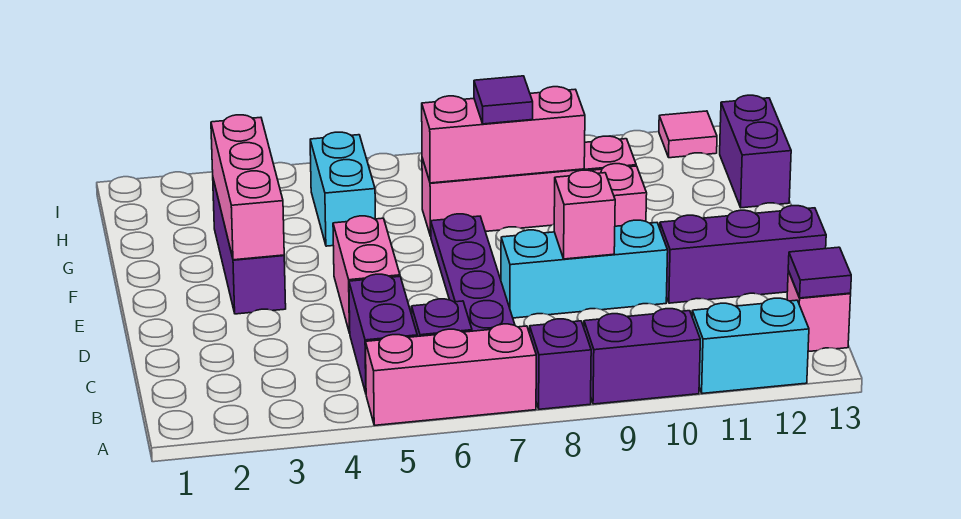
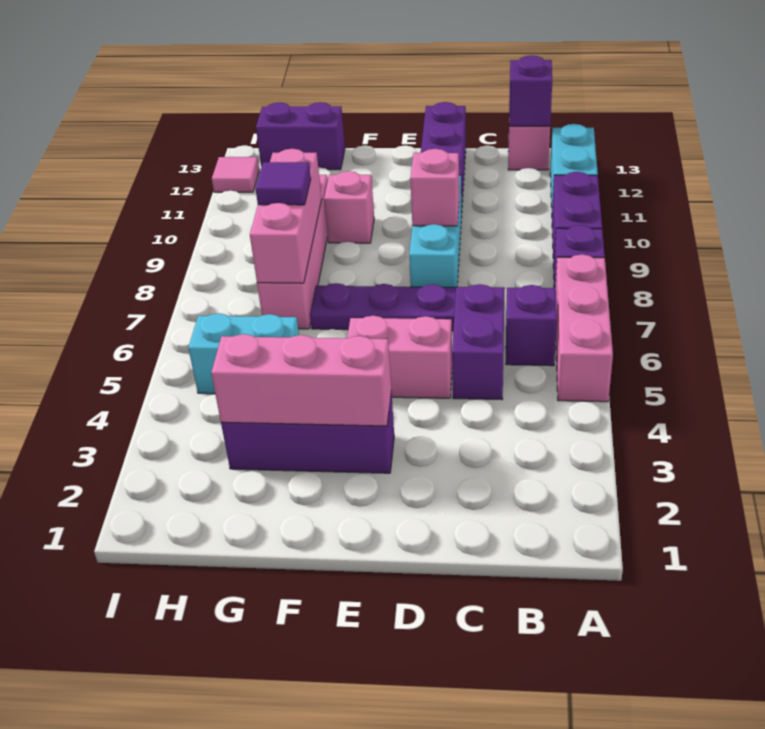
purple brick B5:C5 level 1 -> purple brick C5:C6 level 1
purple tile B13 level 2 -> purple brick B13 level 2

